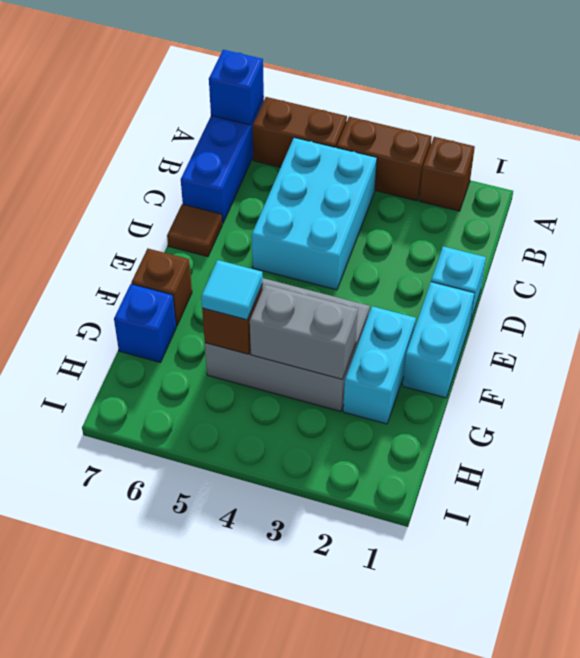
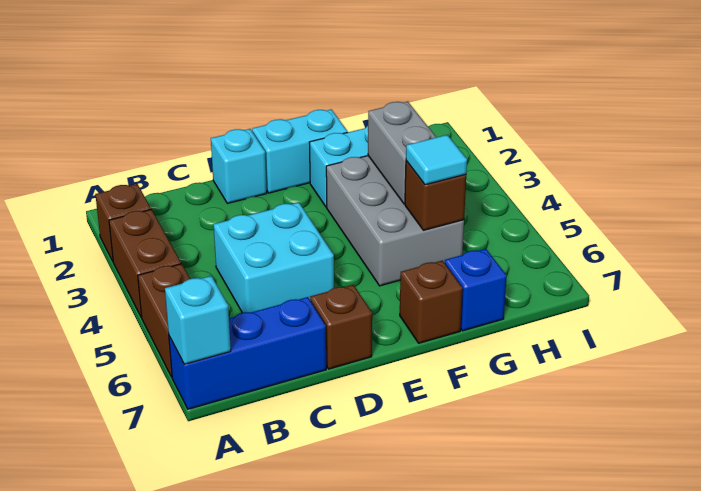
blue brick A7 level 2 -> cyan brick A7 level 2
cyan brick B4:D5 level 1 -> cyan brick C4:D5 level 1
brown tile D7 level 1 -> brown brick D7 level 1

